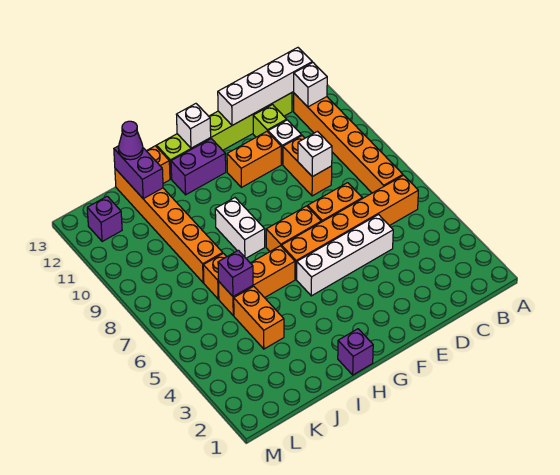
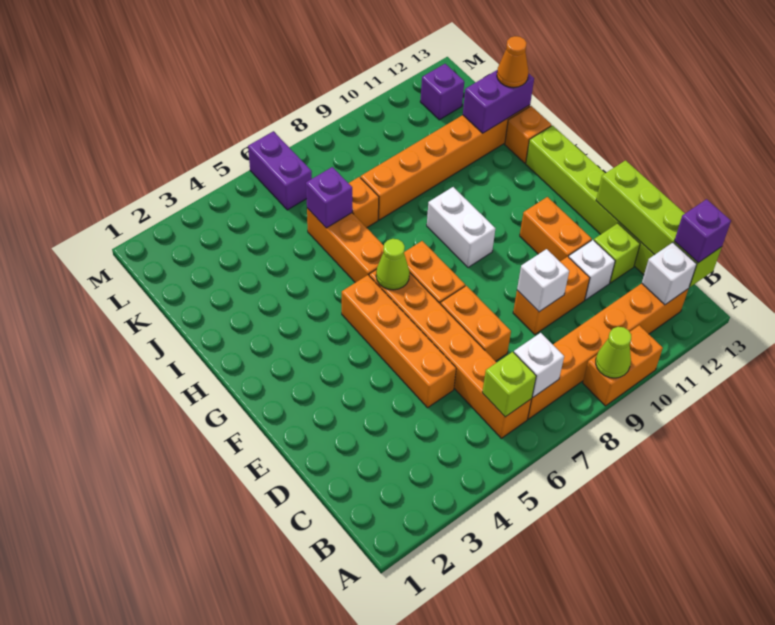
none -> lime cone A9 level 2
none -> lime brick B6 level 2
white brick B13:E13 level 2 -> lime brick B13:E13 level 2
white brick D5:G5 level 1 -> orange brick D5:G5 level 1
none -> lime cone G6 level 2
purple brick G12:H12 level 1 -> purple brick L6:M6 level 1
white brick G13 level 2 -> white brick B7 level 2
purple brick H1 level 1 -> purple brick B13 level 3
white brick H8:H9 level 1 -> white brick G9:H9 level 1
orange brick J4:J5 level 1 -> orange brick A9:A10 level 1
purple cone J13 level 3 -> orange cone J13 level 3

